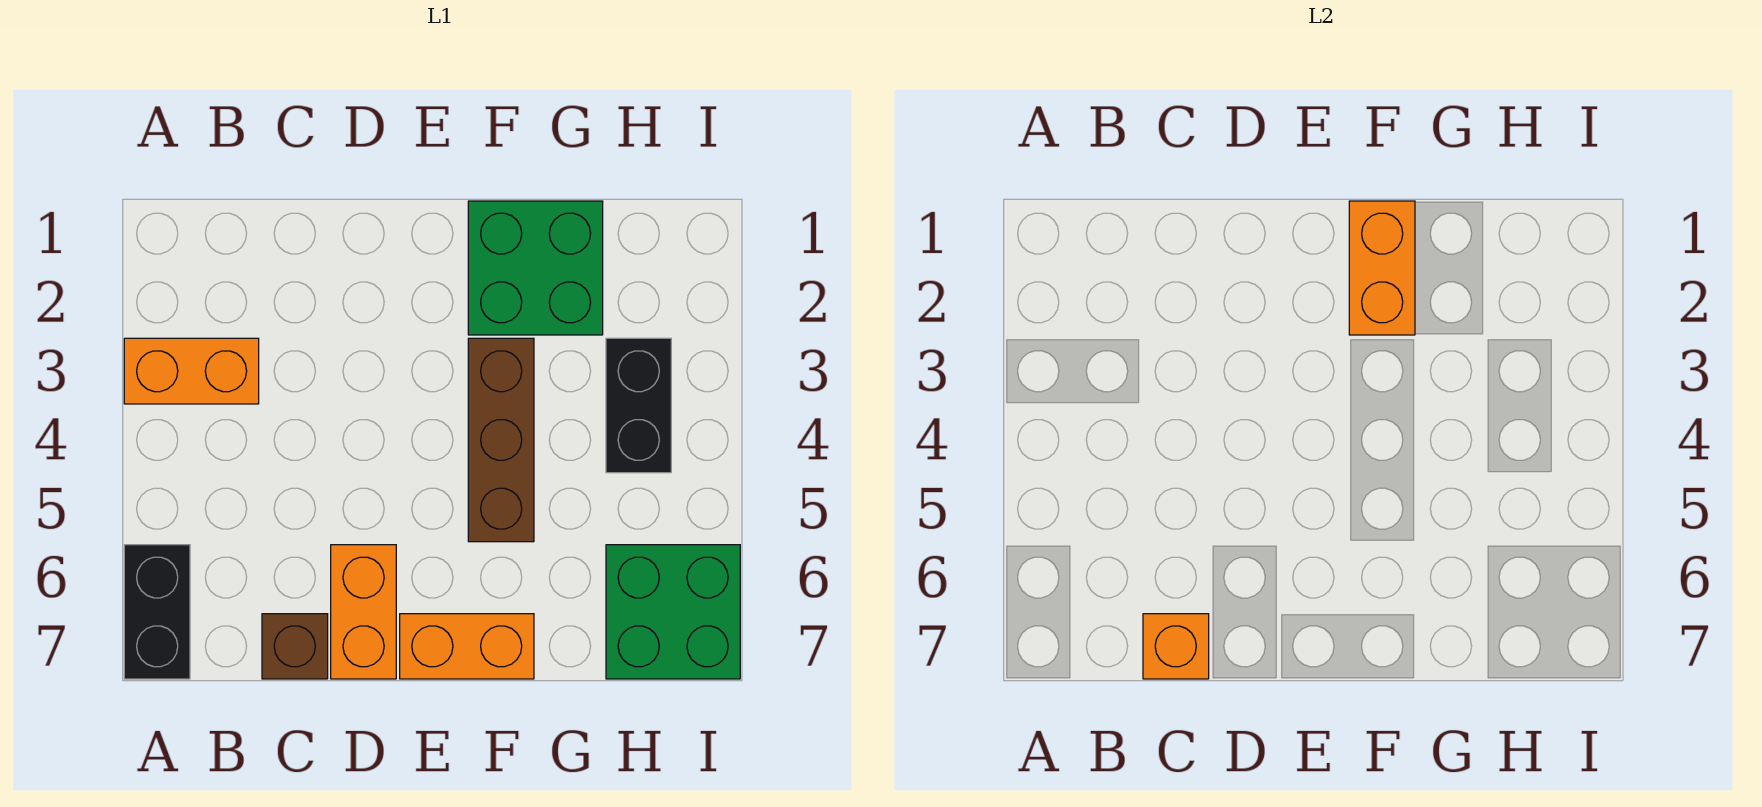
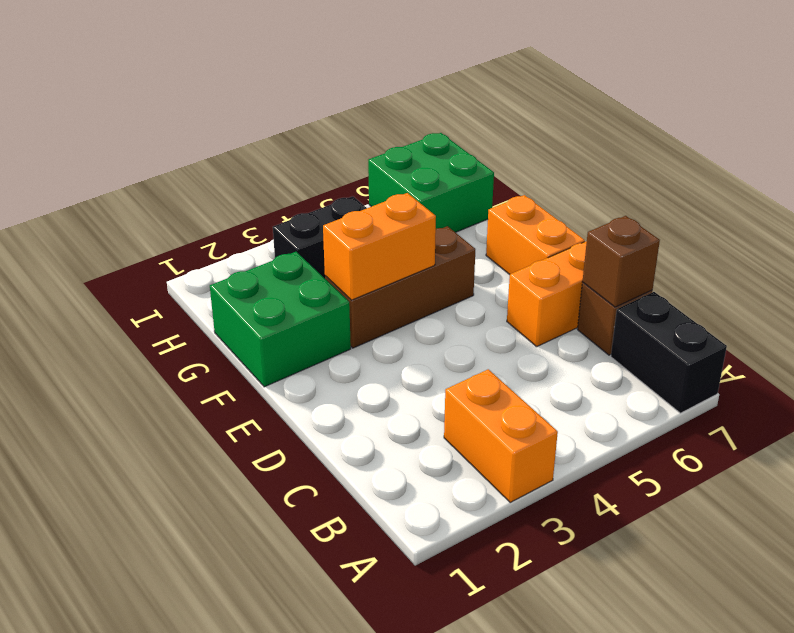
black brick A6:A7 level 1 -> black brick A7:B7 level 1
orange brick C7 level 2 -> brown brick C7 level 2
orange brick F1:F2 level 2 -> orange brick F3:F4 level 2

